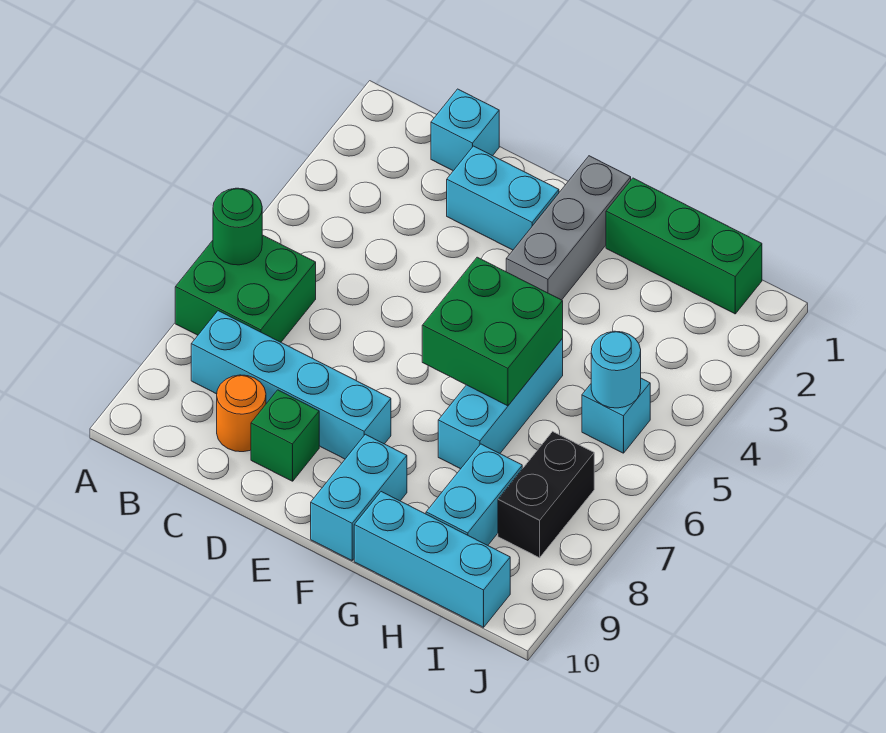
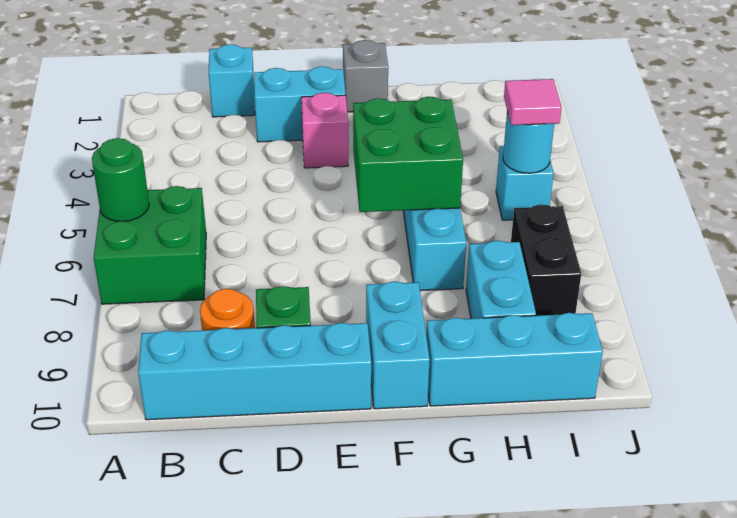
cyan brick B8:E8 level 1 -> cyan brick B10:E10 level 1
none -> pink brick E3 level 1
grey brick F1:F3 level 1 -> grey brick F1 level 1
green brick G1:I1 level 1 -> none
none -> pink tile I5 level 3

